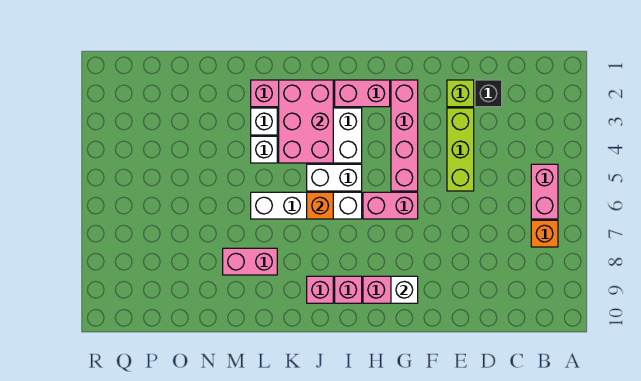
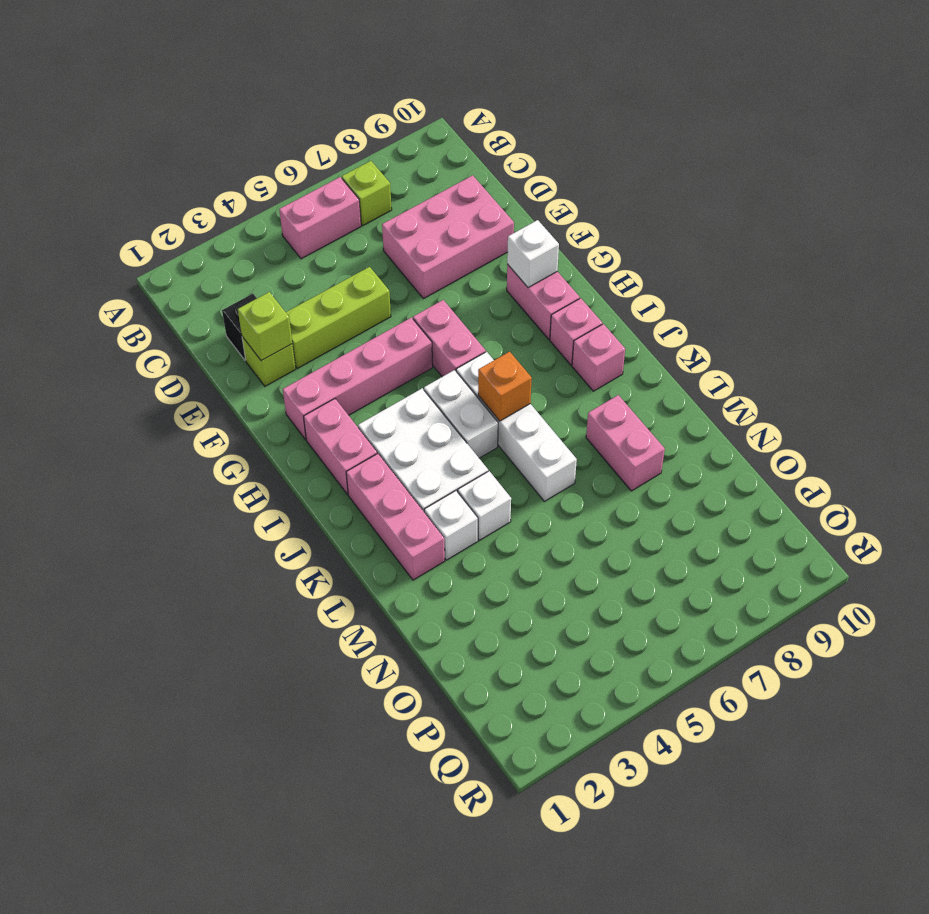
orange brick B7 level 1 -> lime brick B7 level 1
none -> lime brick E2 level 2
pink brick J2:K4 level 2 -> pink brick D7:E9 level 1

